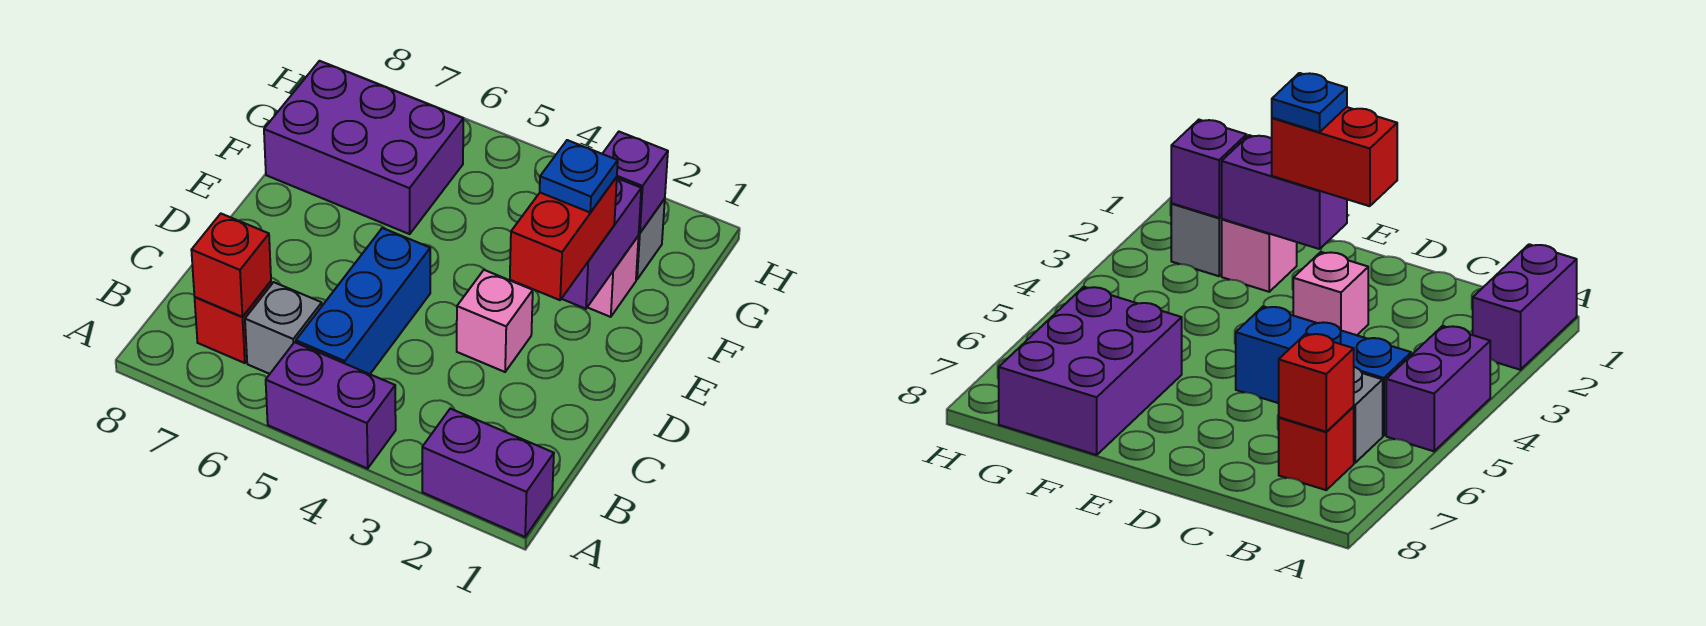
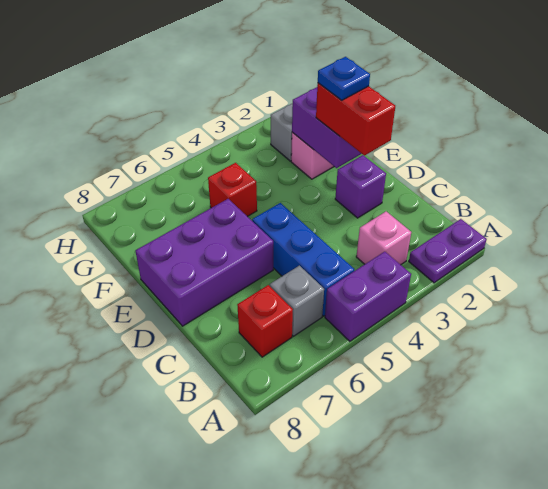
purple brick A1:A2 level 1 -> purple plate A1:A2 level 1
red brick B7 level 2 -> red brick F5 level 1
pink brick D3 level 1 -> pink brick B3 level 1
purple brick F6:G8 level 1 -> purple brick D6:E8 level 1
purple brick G2 level 2 -> purple brick D2 level 1

